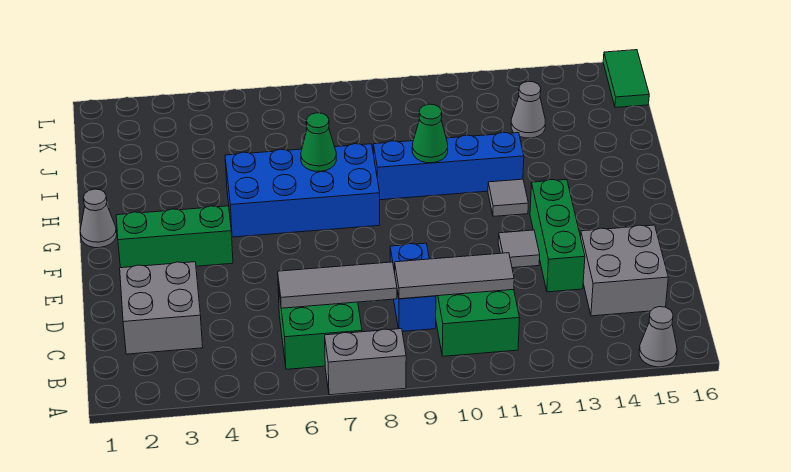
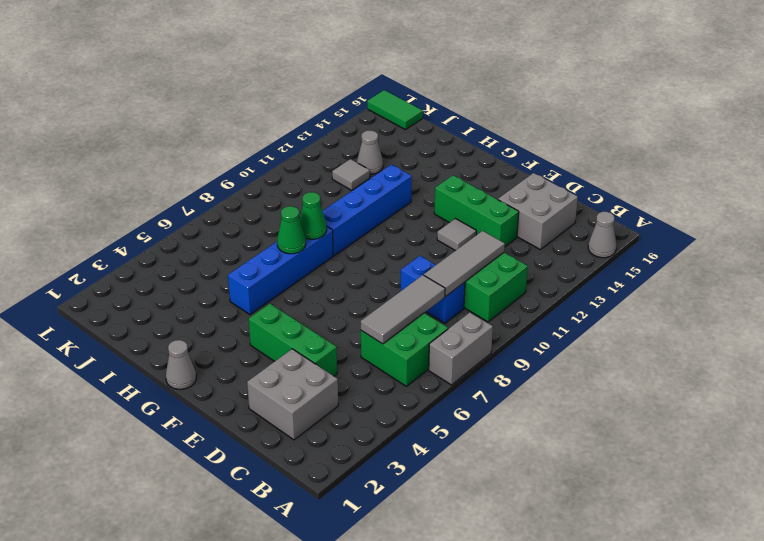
green brick F2:F4 level 1 -> green brick D4:F4 level 1
blue brick G5:H8 level 1 -> blue brick H5:H8 level 1
grey tile G12 level 1 -> grey tile J12 level 1
green cone H10 level 2 -> green cone H8 level 2

